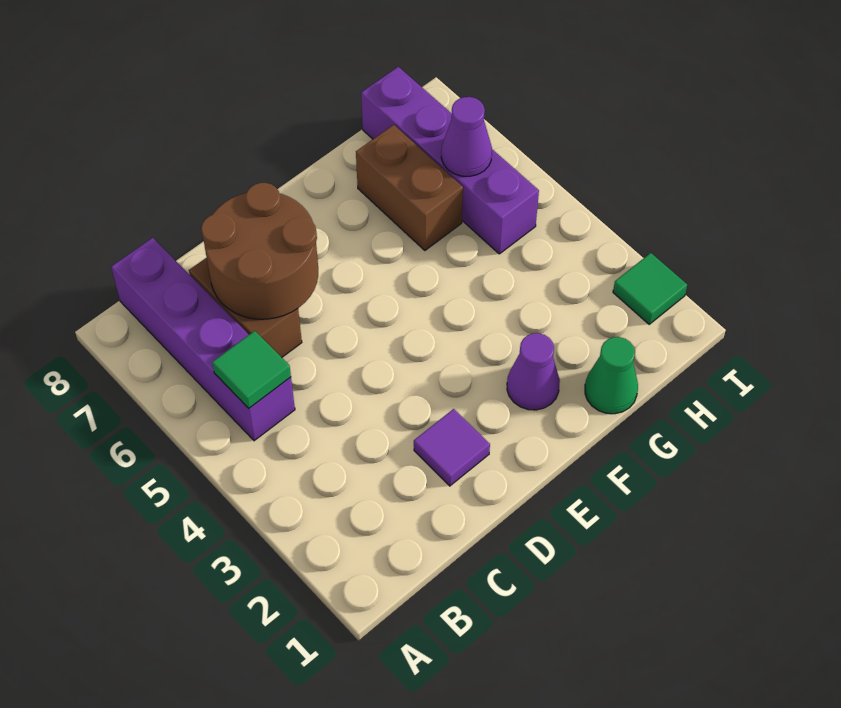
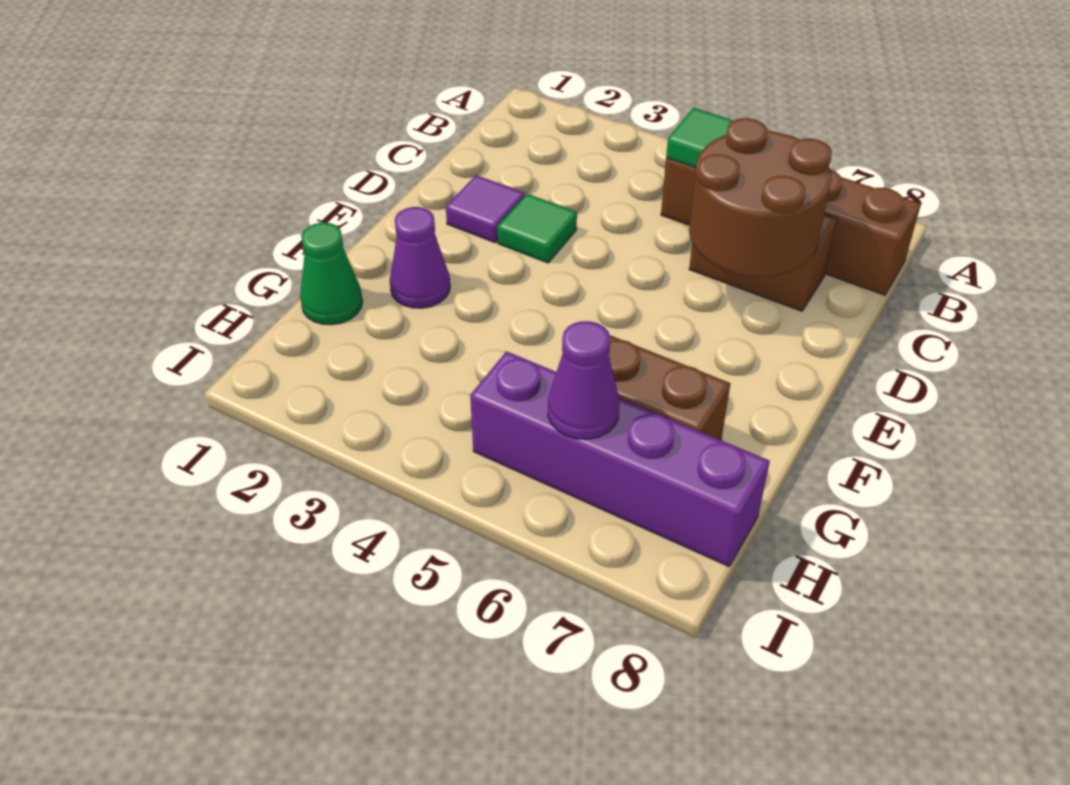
purple brick B5:B8 level 1 -> brown brick B5:B8 level 1
green tile I2 level 1 -> green tile D3 level 1

